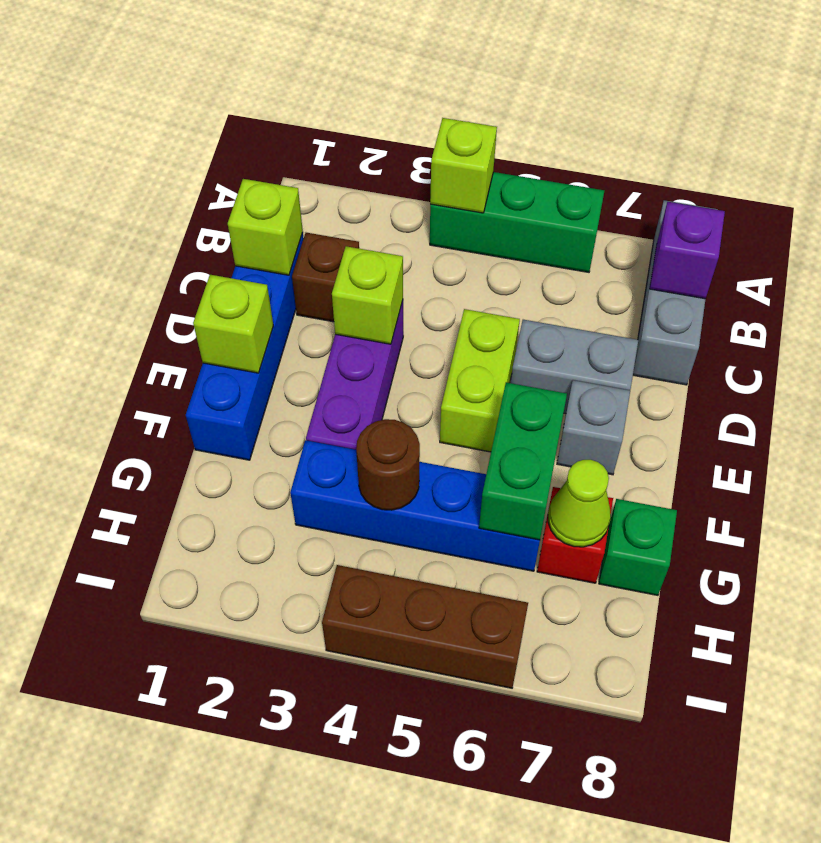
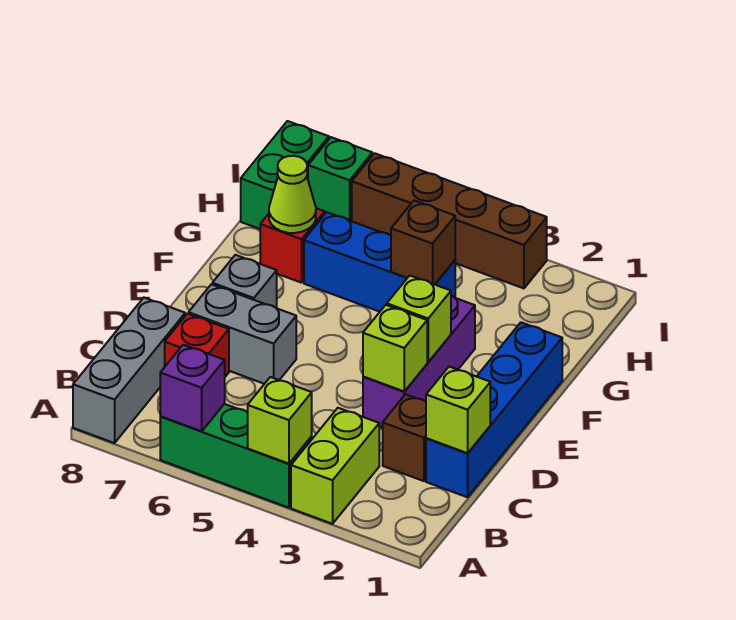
purple brick B8 level 2 -> purple brick A6 level 2
none -> red brick C7 level 1
lime brick D5:E5 level 1 -> lime brick A3:B3 level 1
lime brick E1 level 2 -> lime brick E3 level 2
green brick F6:G6 level 2 -> green brick H8:I8 level 1
blue brick G3:G6 level 1 -> blue brick G4:G6 level 1
brown round brick G4 level 2 -> brown brick G4 level 2
green brick G8 level 1 -> green brick I7 level 1
brown brick I4:I6 level 1 -> brown brick I3:I6 level 1

